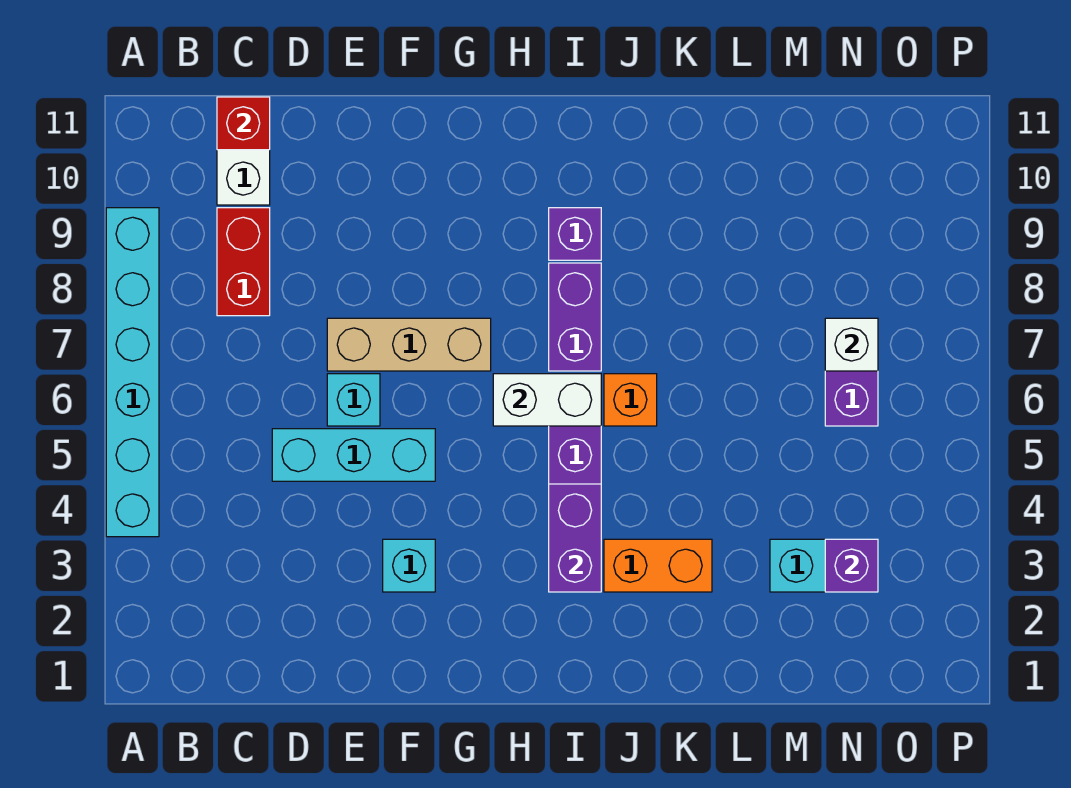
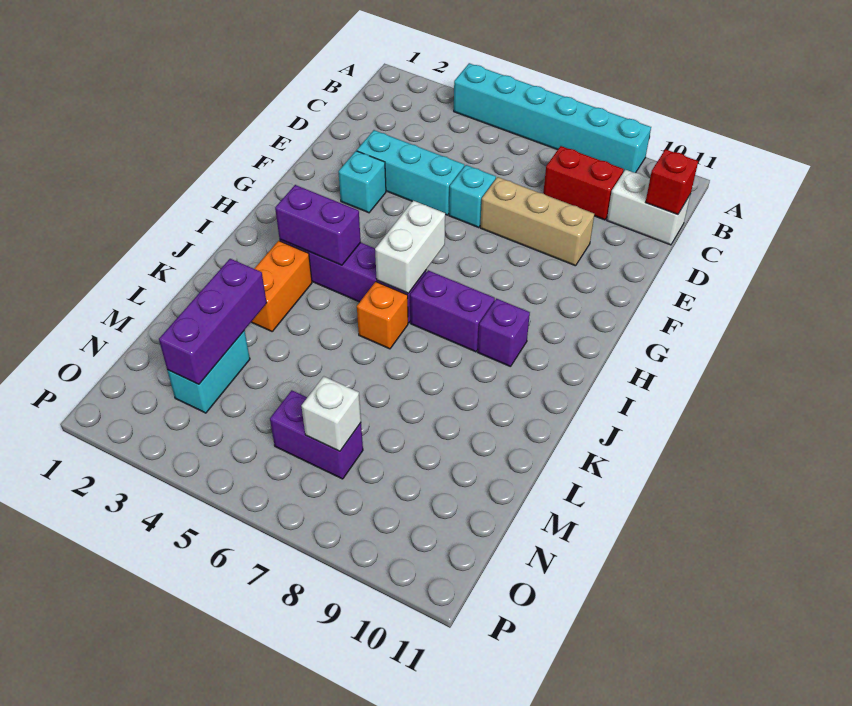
cyan brick D5:F5 level 1 -> cyan brick E3:E5 level 1
tan brick E7:G7 level 1 -> tan brick E7:E9 level 1
purple brick N3 level 2 -> purple brick L3:N3 level 2

